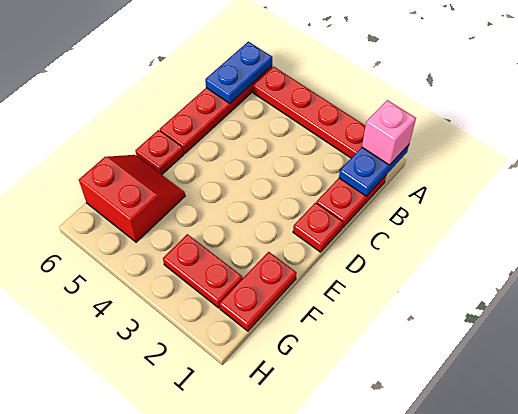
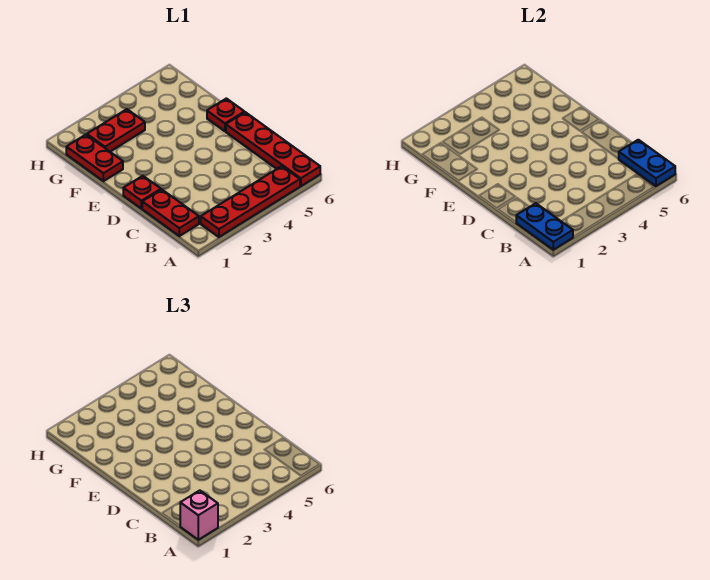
red slope F5:G6 level 1 top G -> none

